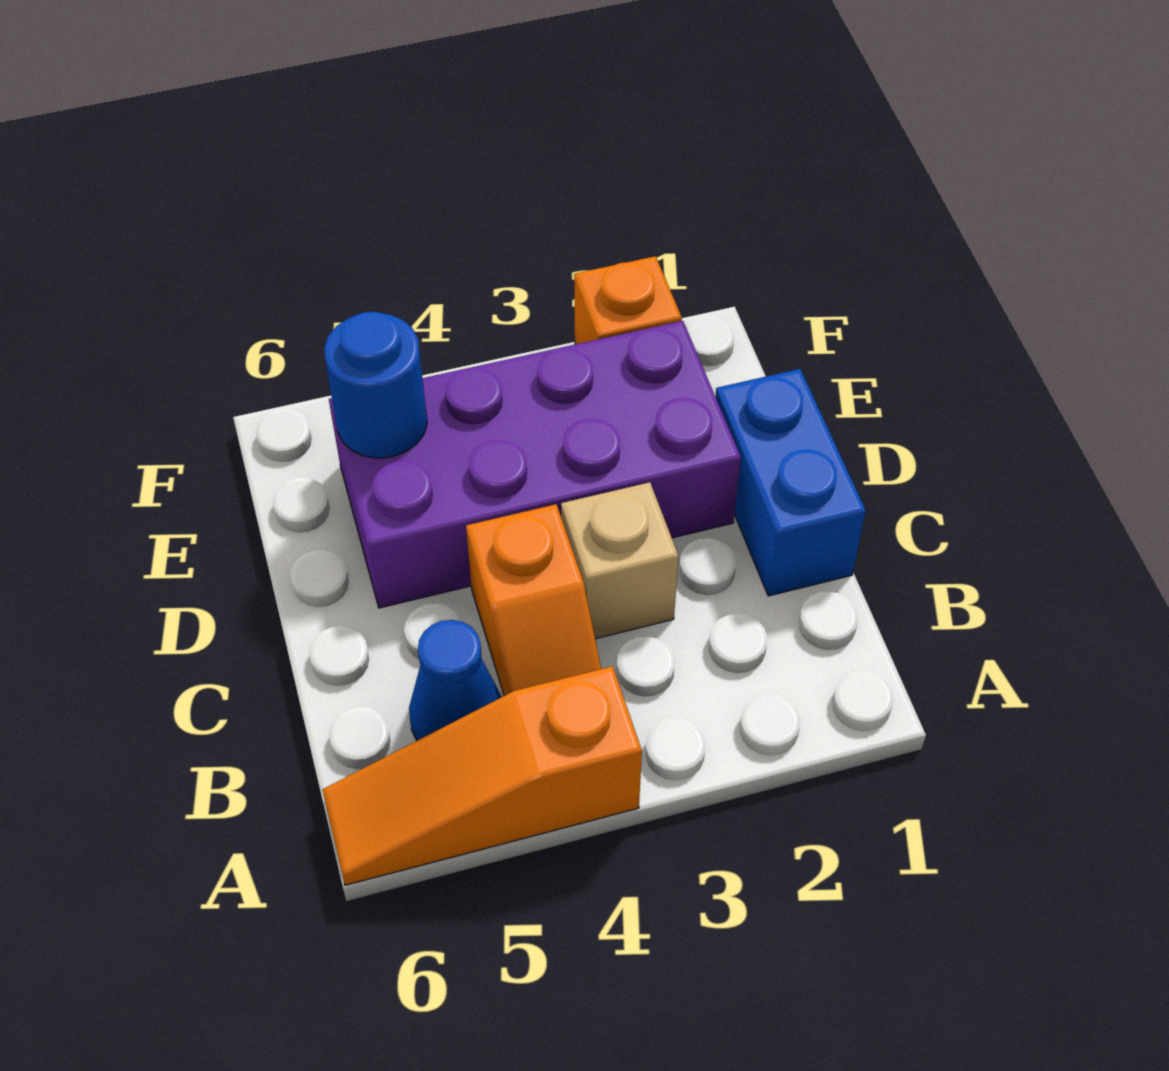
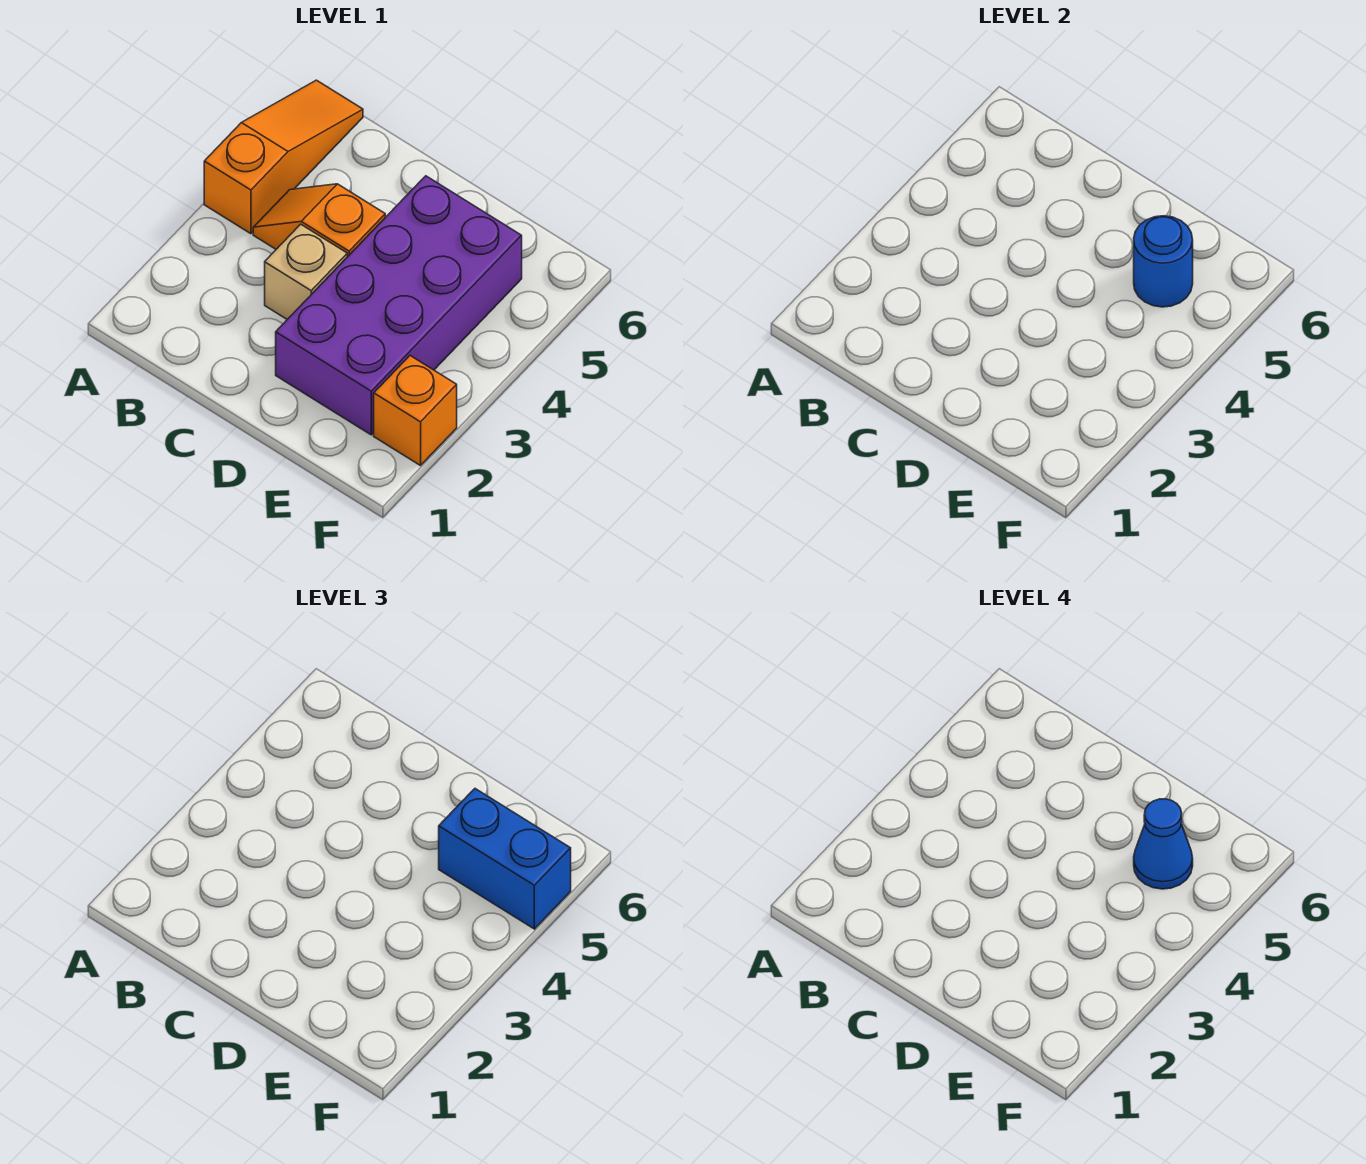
blue cone B5 level 1 -> blue cone E5 level 4
blue brick C1:D1 level 1 -> blue brick E5:F5 level 3

